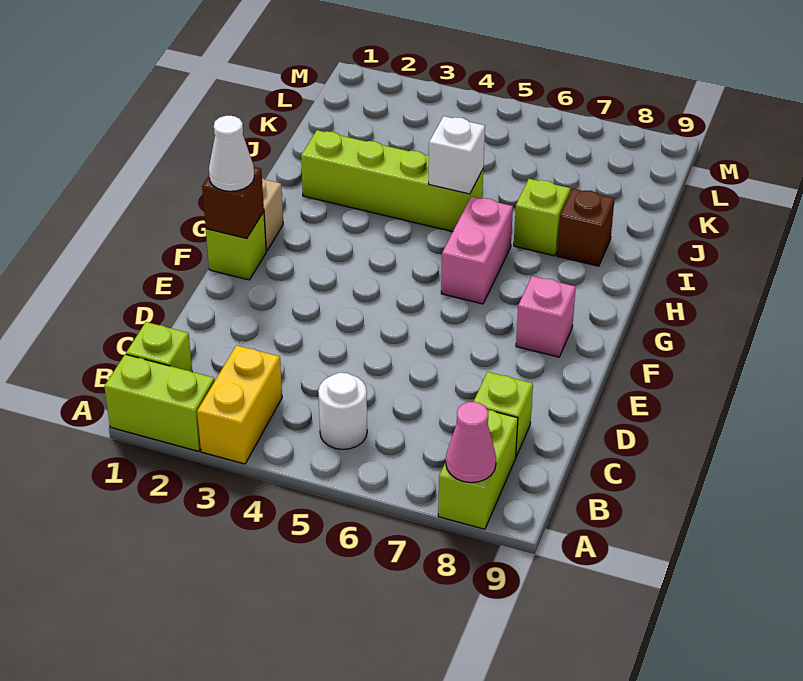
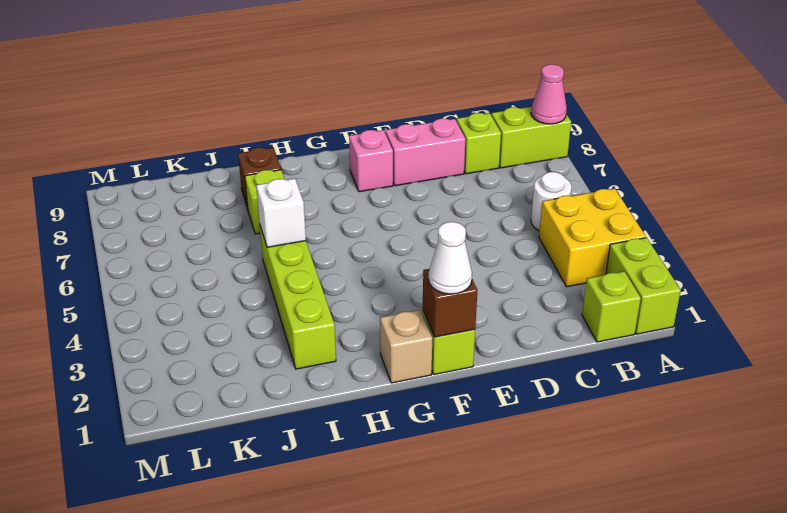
yellow brick A3:B3 level 1 -> yellow brick A3:B4 level 1
pink brick G6:H6 level 1 -> pink brick D8:E8 level 1

